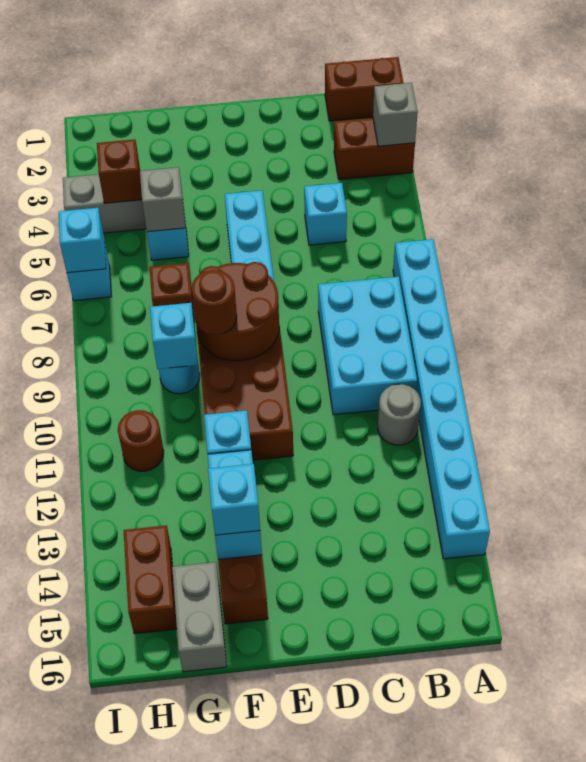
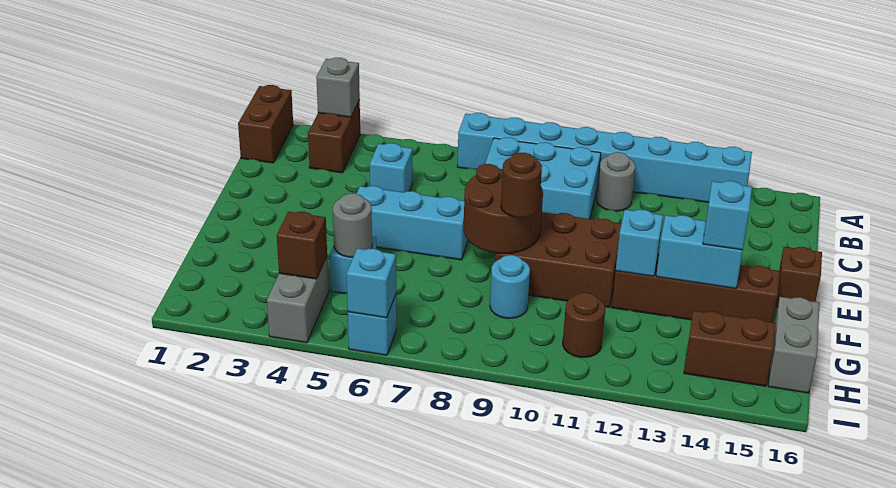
grey brick G5 level 2 -> grey round brick G5 level 2
brown brick G7 level 1 -> brown brick E16 level 1
cyan brick G9 level 2 -> none
grey brick G15:G16 level 1 -> grey brick G16:H16 level 1

